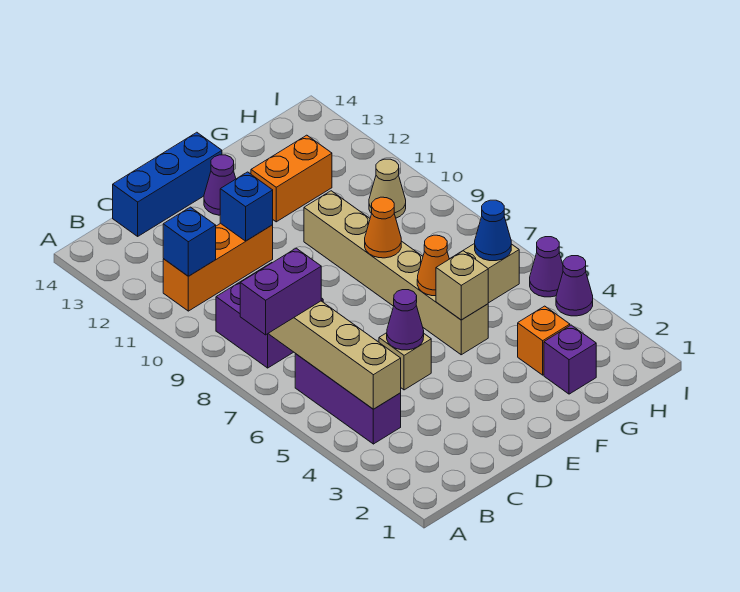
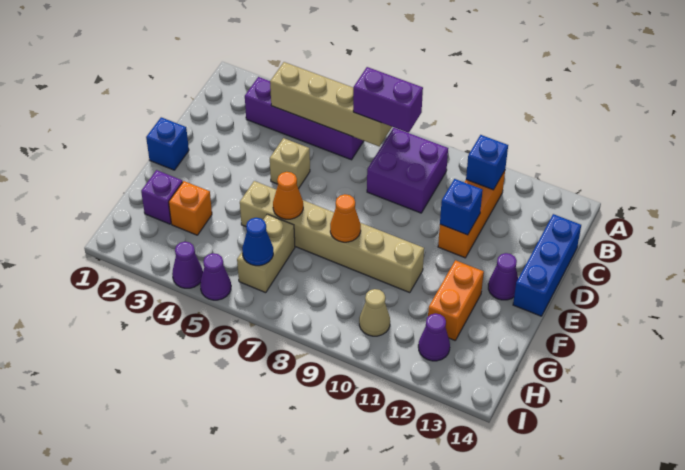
purple brick A7:B7 level 3 -> purple brick B7:B8 level 3
purple brick B4:B6 level 1 -> purple brick B3:B6 level 1
purple cone D5 level 2 -> purple cone H12 level 1
none -> blue brick E1 level 1
tan brick F5 level 2 -> none

